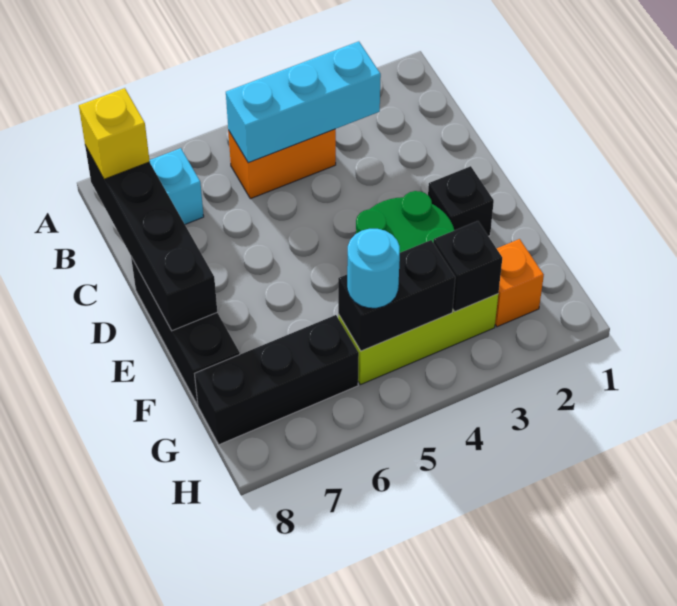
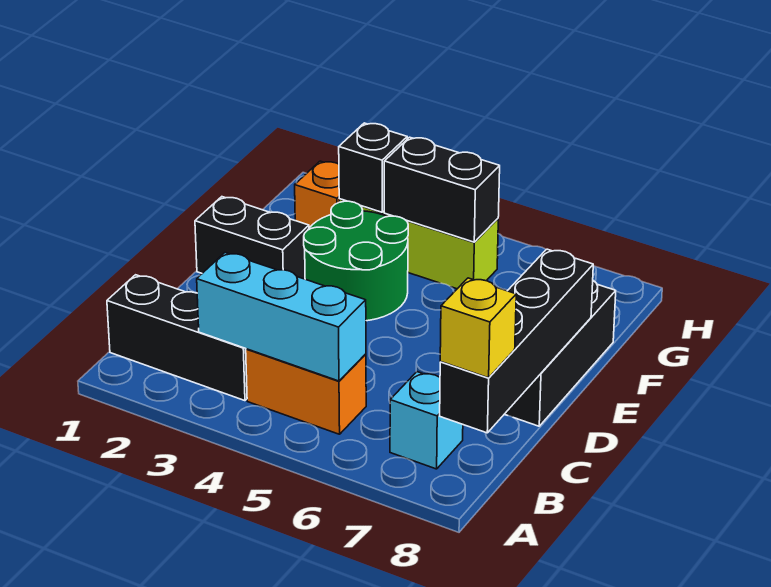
black brick E2 level 1 -> black brick E1:E2 level 1
cyan round brick G5 level 3 -> none
black brick G6:G8 level 1 -> black brick B1:B3 level 1

